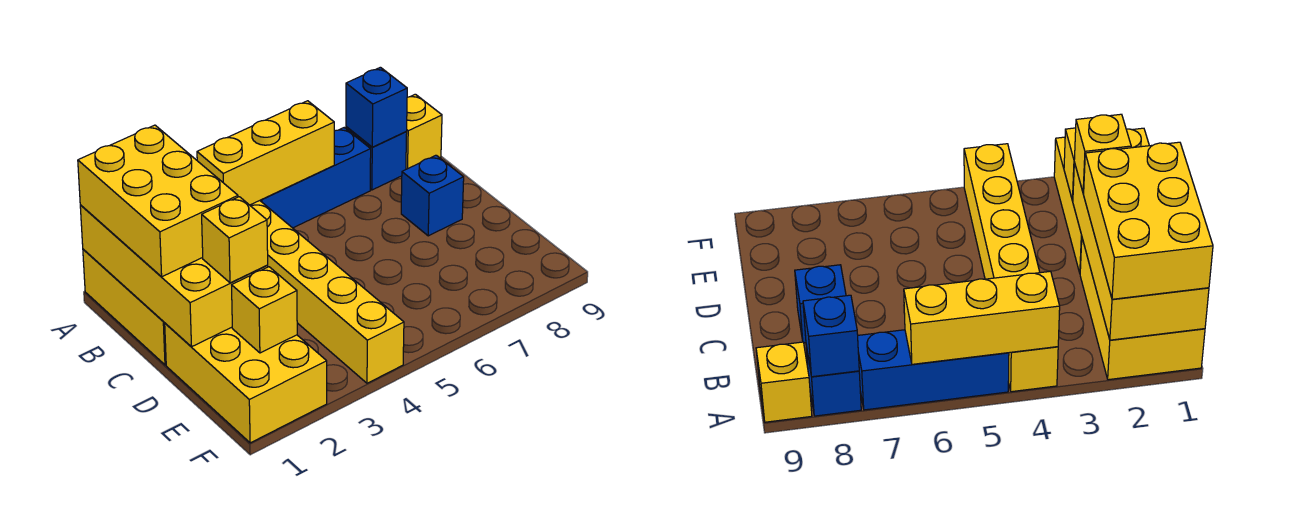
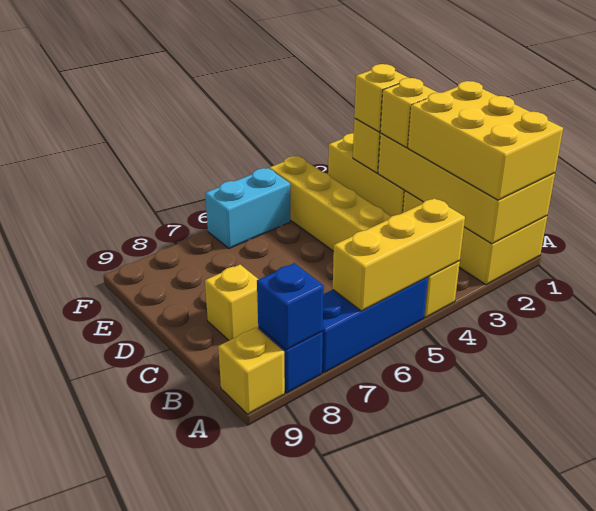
blue brick C8 level 1 -> yellow brick C8 level 1
none -> yellow brick E2 level 3
none -> cyan brick F5:F6 level 1

